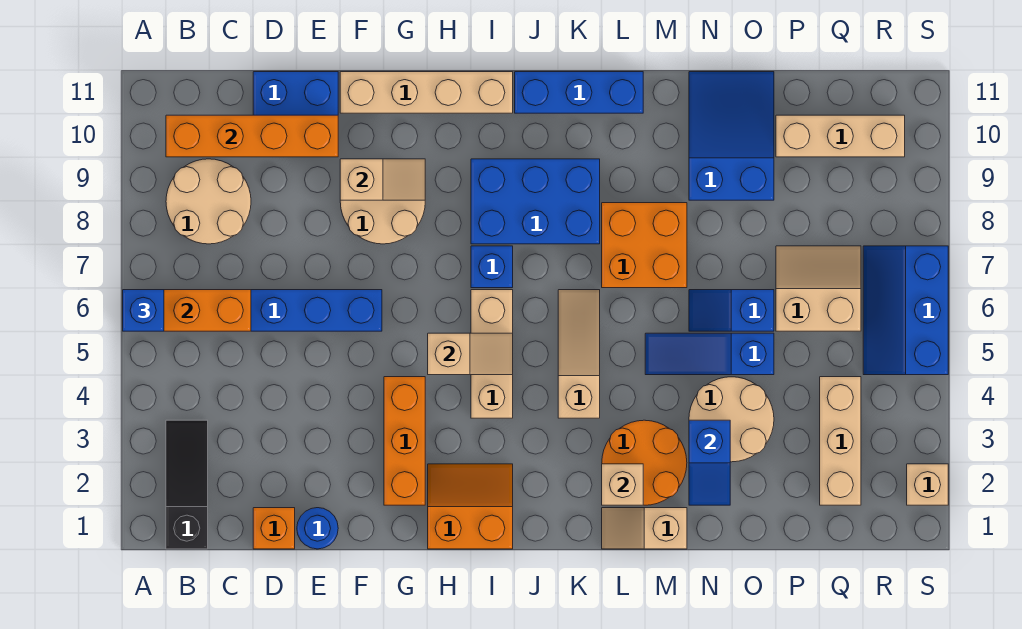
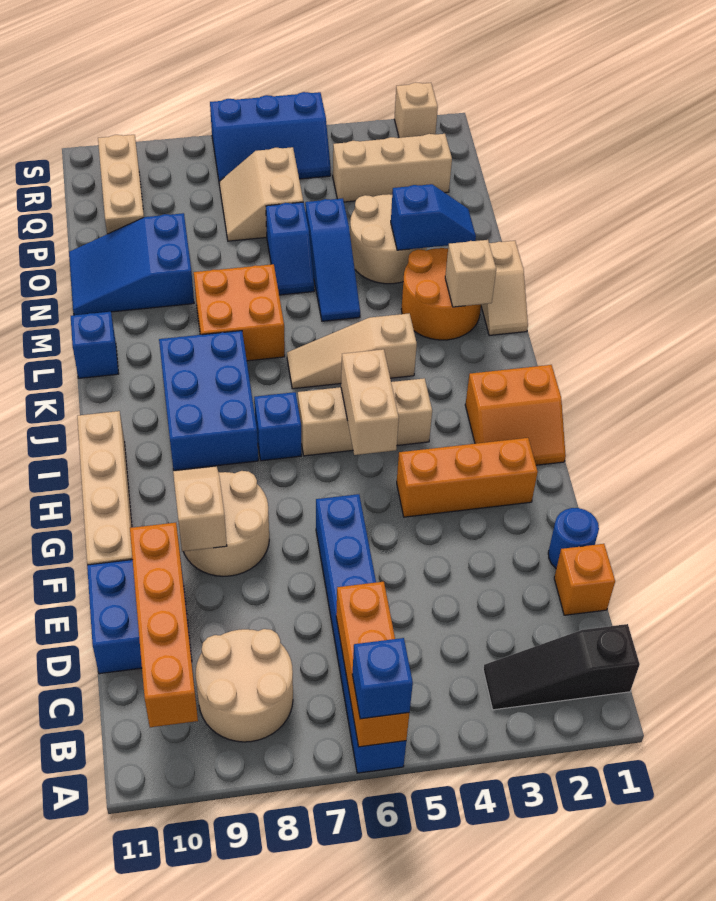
orange slope H1:I2 level 1 top 1 -> orange slope H1:I2 level 1 top I
tan slope H5:I5 level 2 top H -> tan brick H5:I5 level 2
blue brick J11:L11 level 1 -> blue brick L11 level 1

